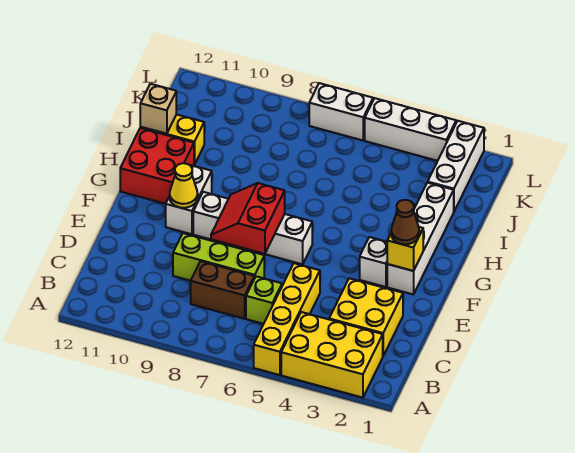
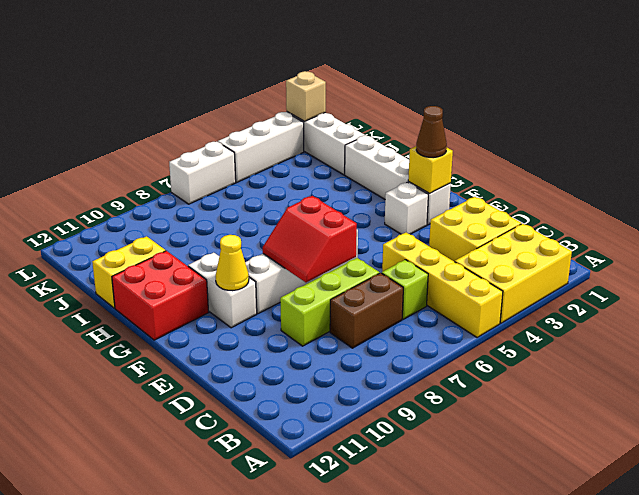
tan brick I12 level 2 -> tan brick L2 level 2

